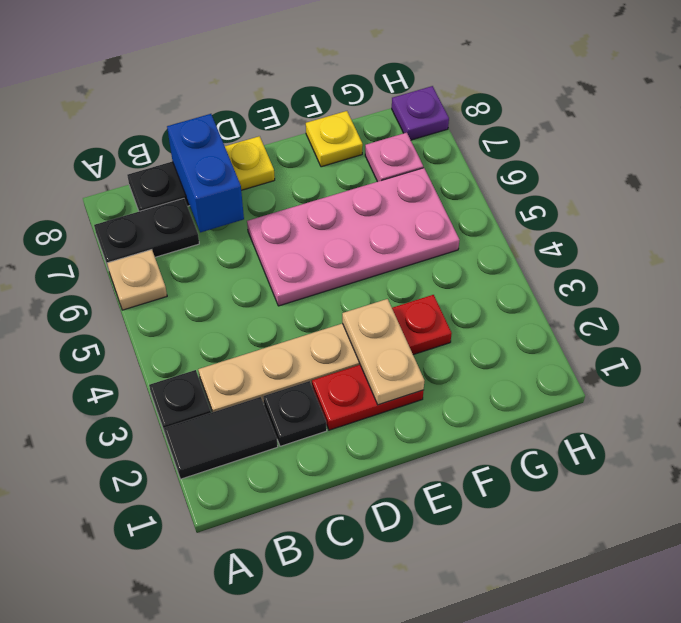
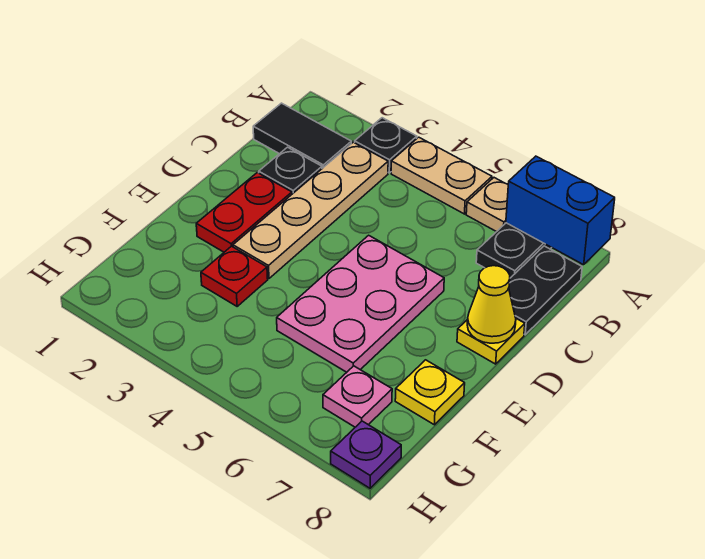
black tile A2:B2 level 1 -> black tile B1:B2 level 1
blue brick C7:C8 level 2 -> blue brick A7:A8 level 2
pink plate D5:G6 level 1 -> pink plate D5:F6 level 1
none -> yellow cone D8 level 2
tan plate E2:E3 level 2 -> tan plate A4:A5 level 1

